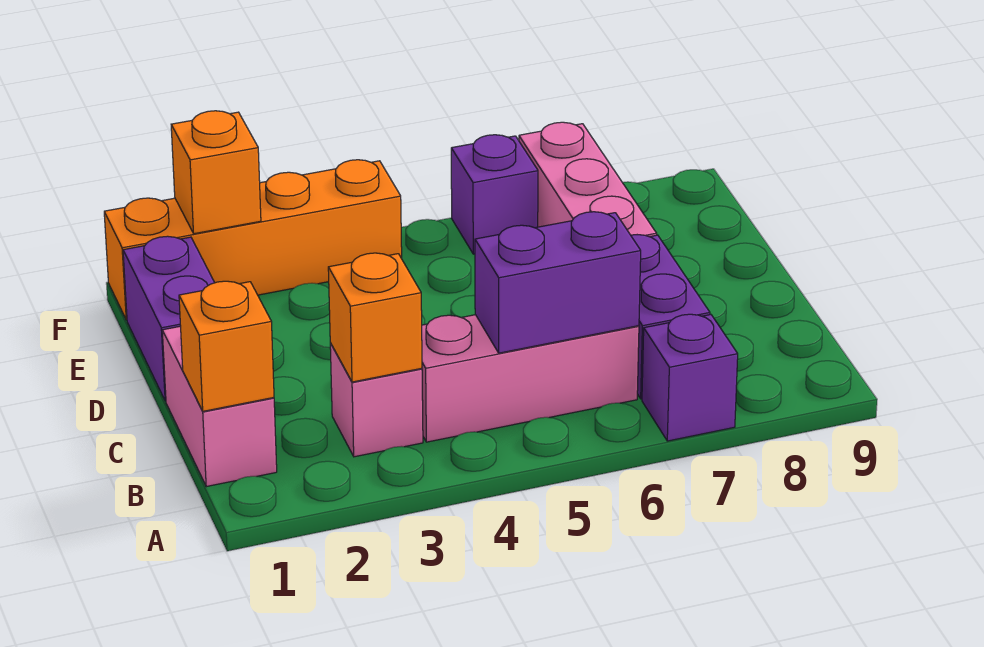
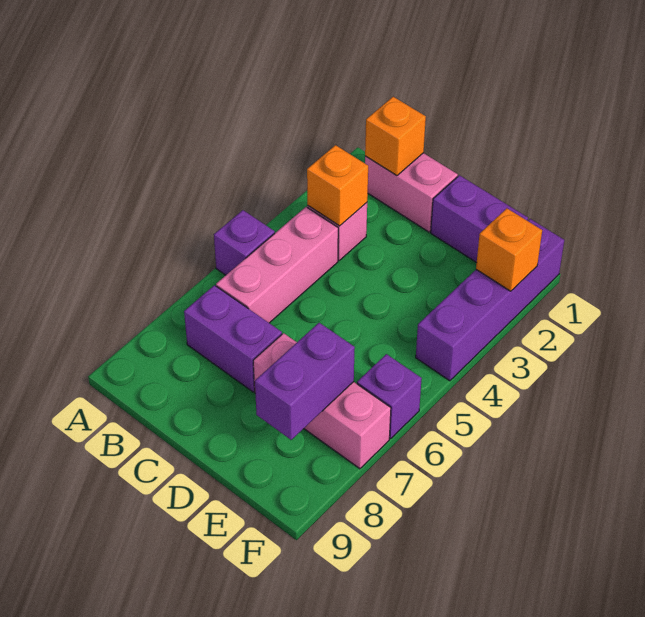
purple brick A7 level 1 -> purple brick A5 level 1
purple brick B5:B6 level 2 -> purple brick E7:E8 level 2
orange brick F1:F4 level 1 -> purple brick F1:F4 level 1

